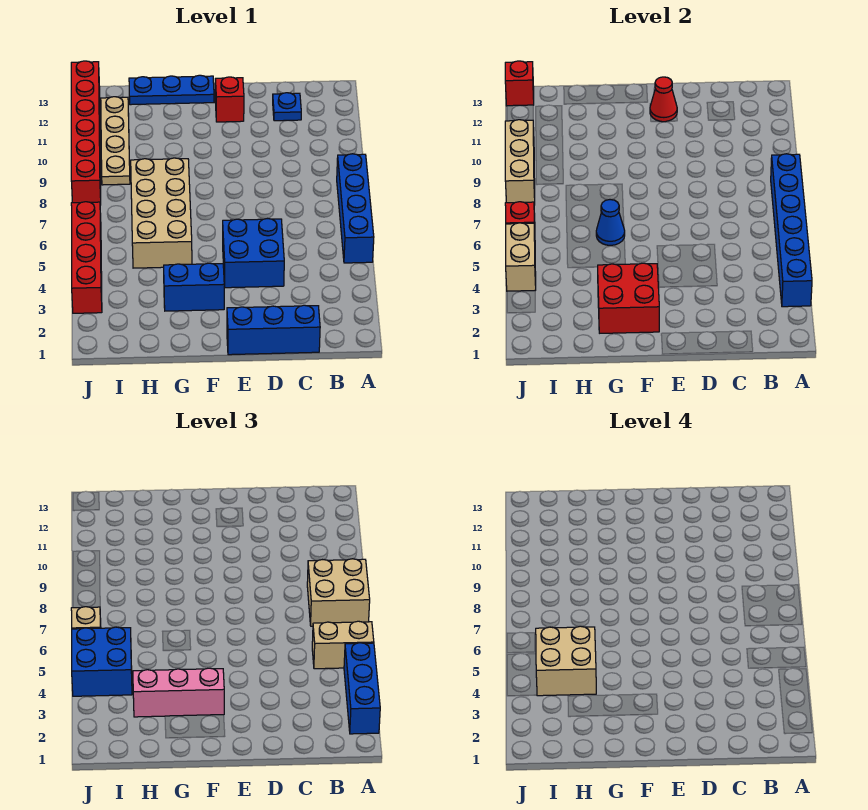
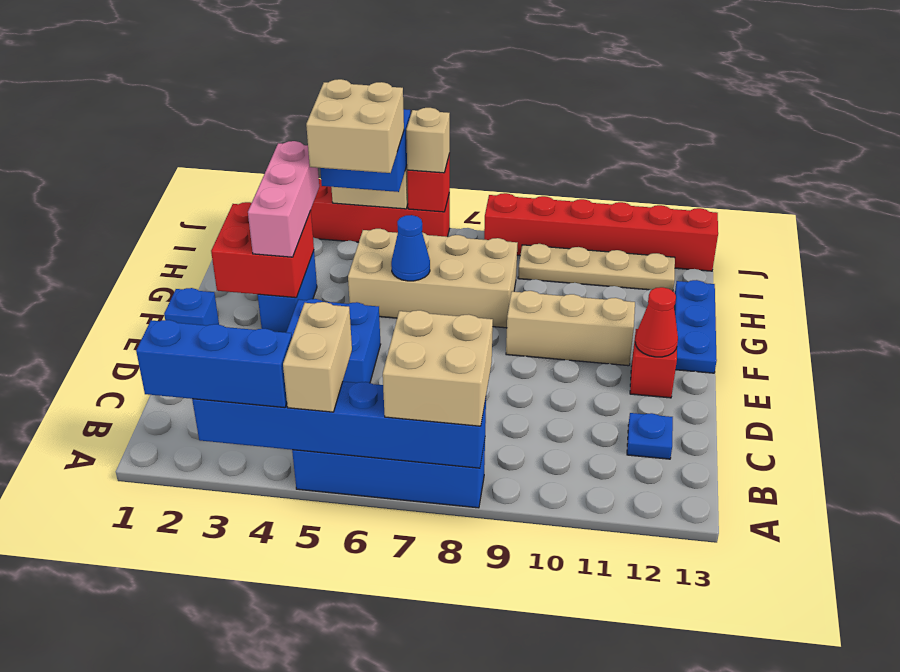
blue brick C1:E1 level 1 -> blue brick E1 level 1
tan brick J8:J10 level 2 -> tan brick F9:F11 level 1
red brick J13 level 2 -> none

